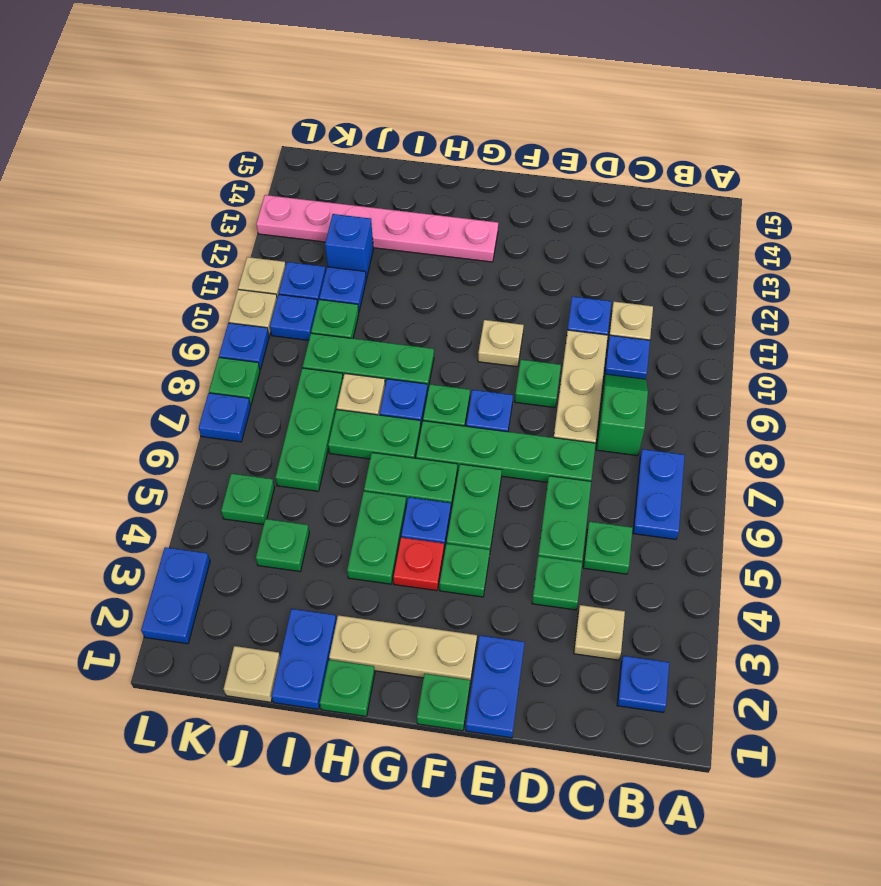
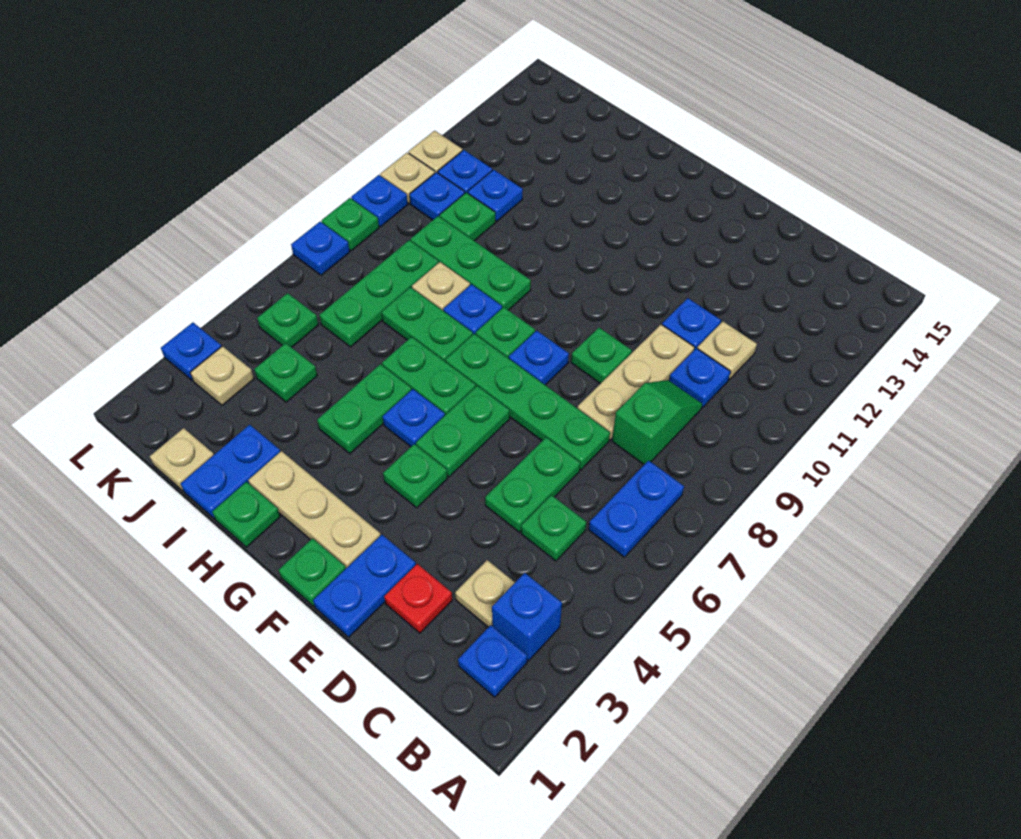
green plate D4 level 1 -> none
tan plate F10 level 1 -> tan plate K3 level 1
red plate G4 level 1 -> red plate D2 level 1
pink plate G13:L13 level 1 -> none
blue brick J12 level 1 -> blue brick B3 level 1
blue plate L2:L3 level 1 -> blue plate L3 level 1

